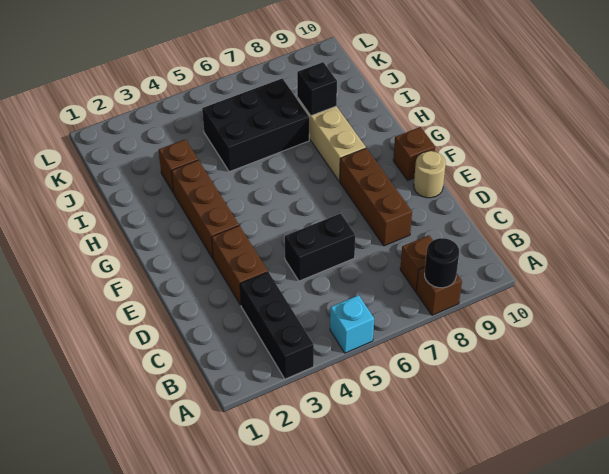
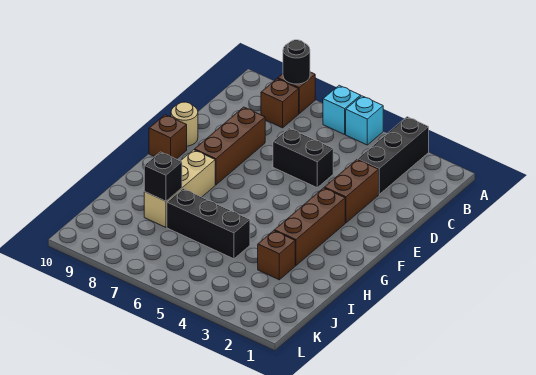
none -> cyan brick A6 level 1
black brick I5:J7 level 1 -> black brick I5:I7 level 1

